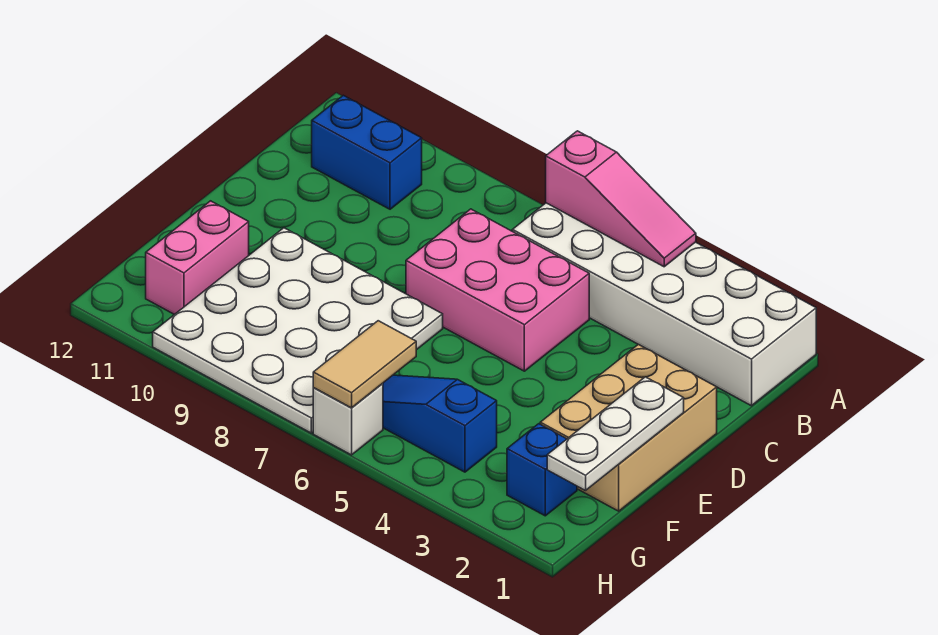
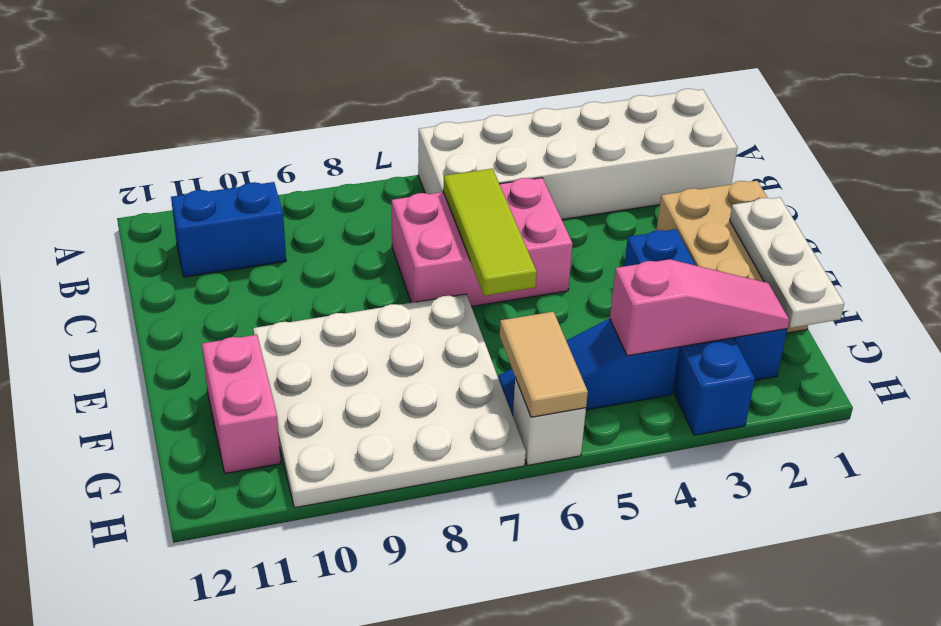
pink slope A4:A6 level 2 top 6 -> pink slope G2:G4 level 2 top 4
none -> lime tile C6:E6 level 2
none -> blue brick E3:H3 level 1

